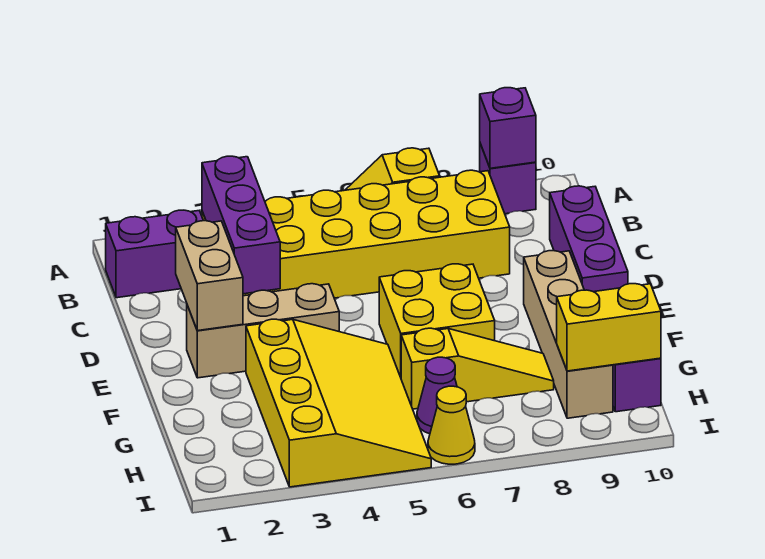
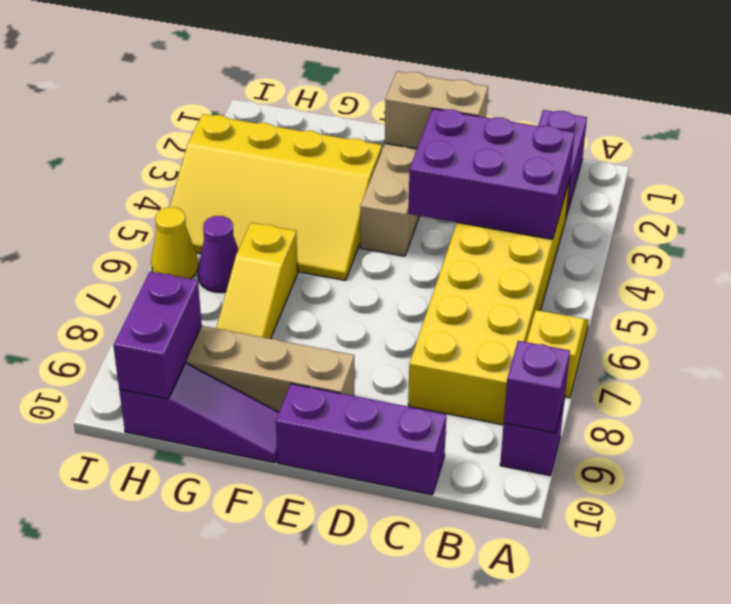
purple brick B3:D3 level 2 -> purple brick B3:D4 level 2
yellow brick E6:F7 level 1 -> none
yellow brick H9:H10 level 2 -> purple brick H9:H10 level 2

